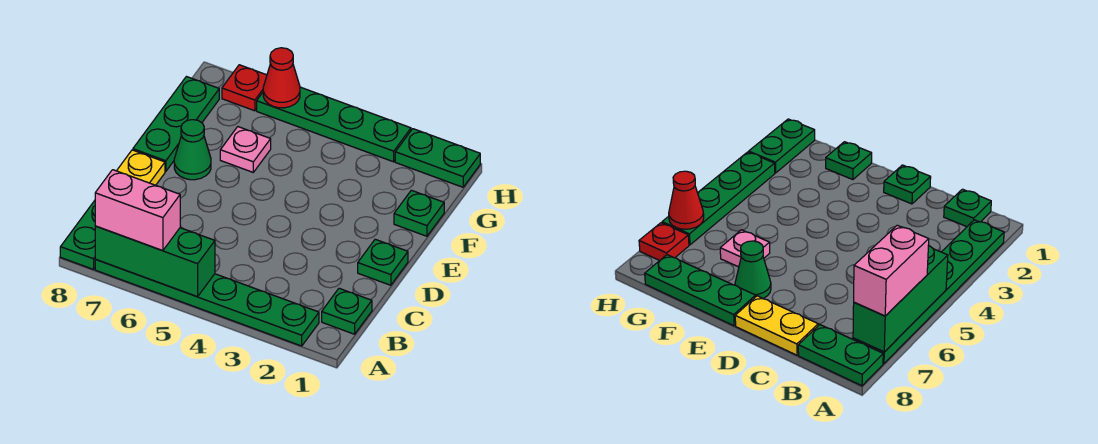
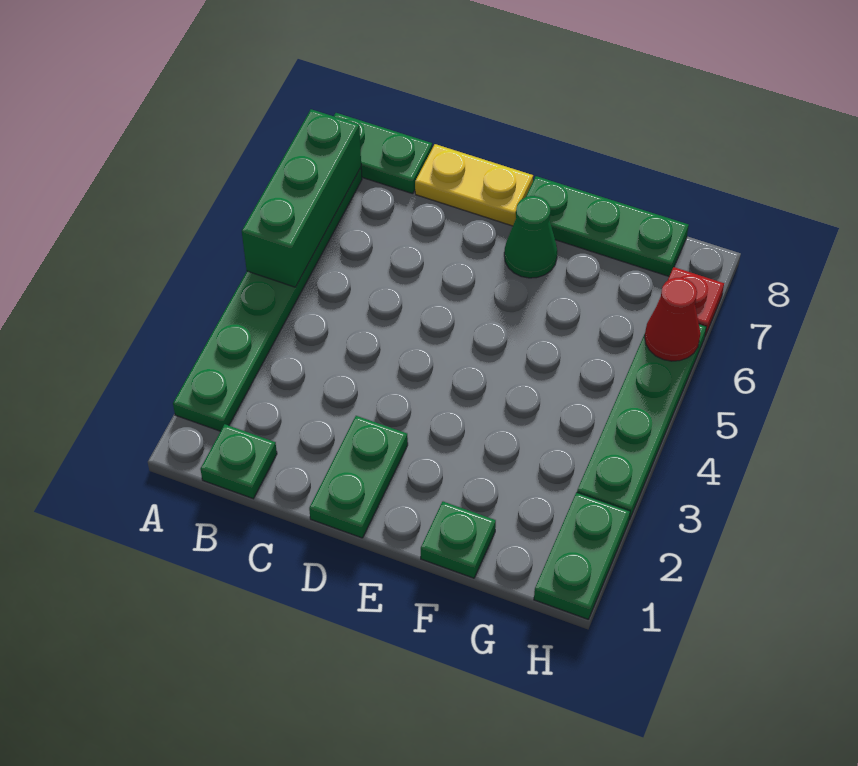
pink brick A6:A7 level 3 -> none
green plate D1 level 1 -> green plate D1:D2 level 1
pink plate F6 level 1 -> none

